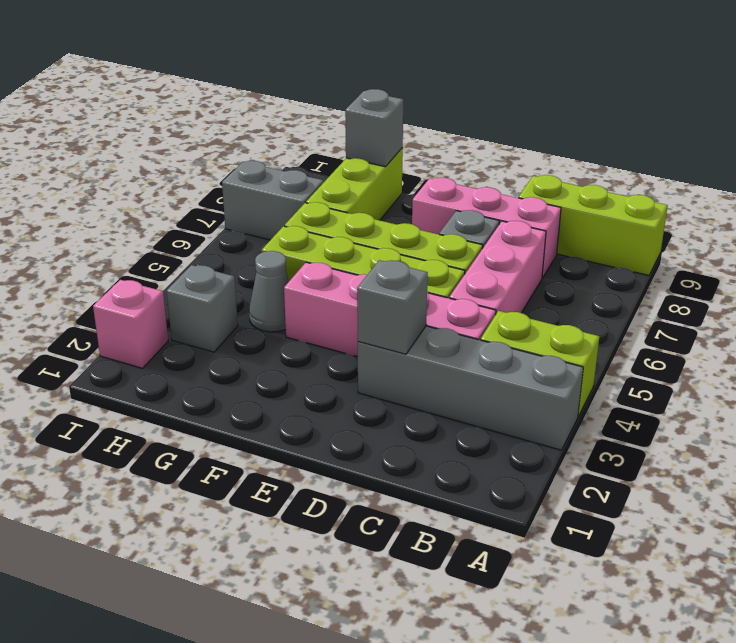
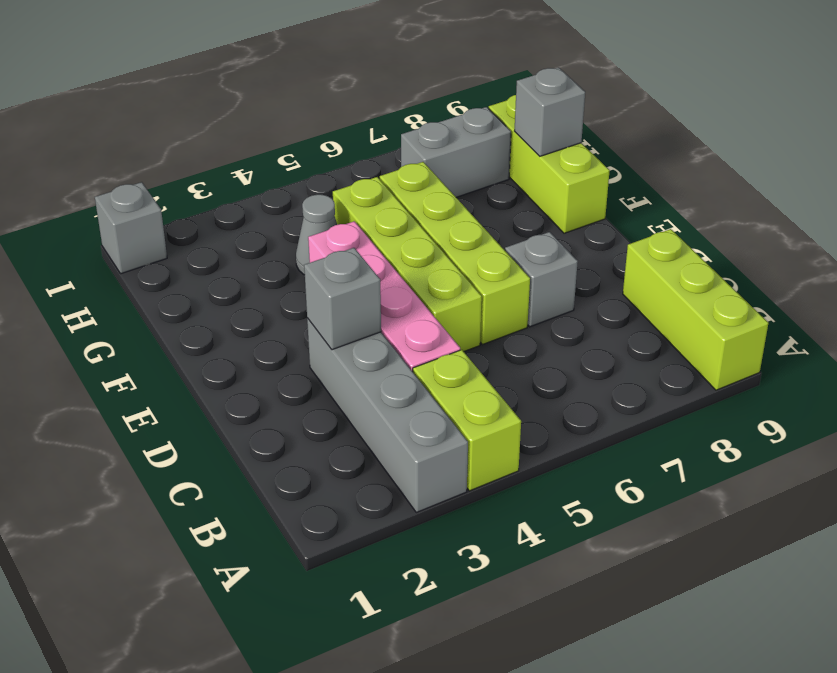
pink brick C5:C7 level 1 -> none
pink brick C8:E8 level 1 -> none
lime brick G7:G9 level 1 -> lime brick F9:H9 level 1
grey brick H3 level 1 -> grey brick I1 level 1
grey brick H7:I7 level 1 -> grey brick H7:H8 level 1
pink brick I2 level 1 -> none

